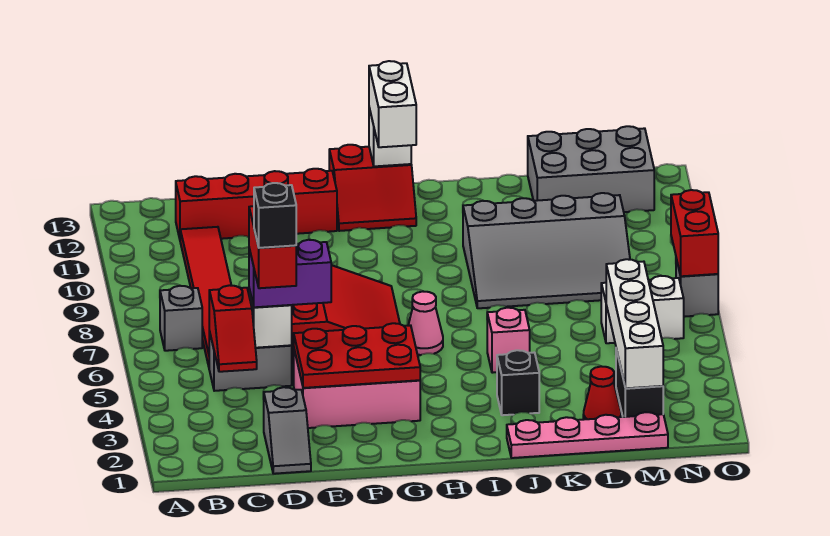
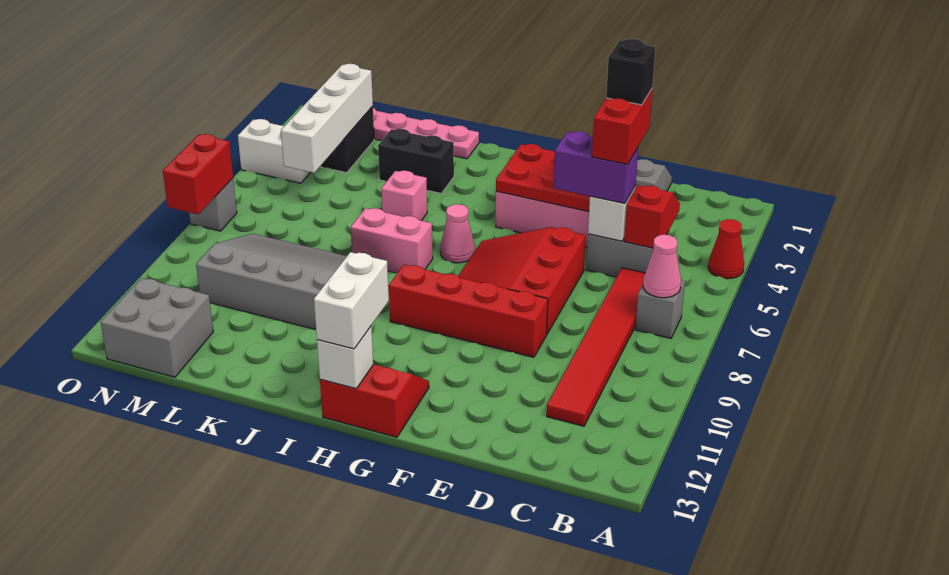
none -> pink cone B7 level 2
red brick C12:F12 level 1 -> red brick E9:H9 level 1
none -> pink brick I7:J7 level 1
black brick J3 level 1 -> black brick J3:K3 level 1
red cone L2 level 1 -> red cone A4 level 1
grey brick L12:N13 level 1 -> grey brick M12:N13 level 1
white brick M6:N6 level 1 -> white brick N4:O4 level 1

